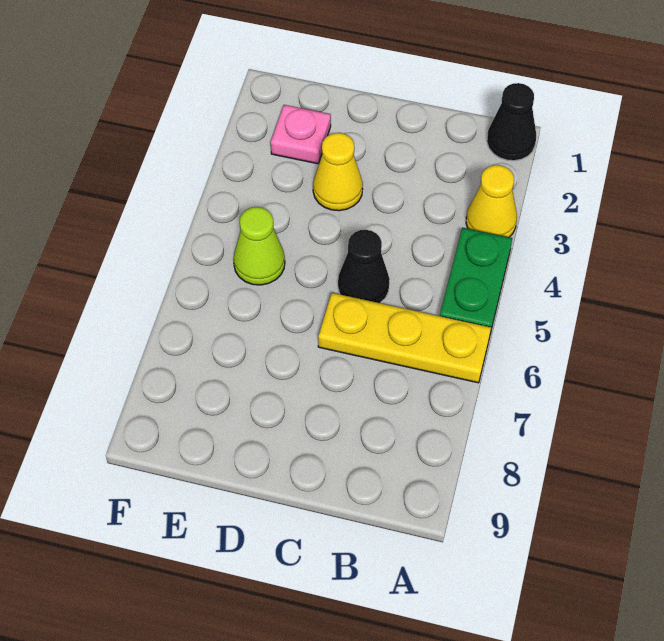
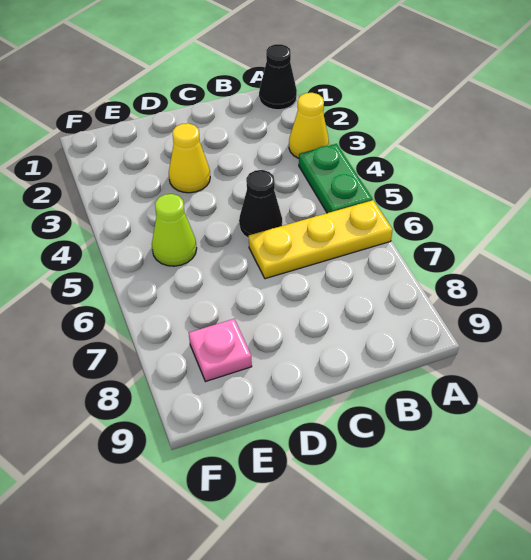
pink plate E2 level 1 -> pink plate E8 level 1

